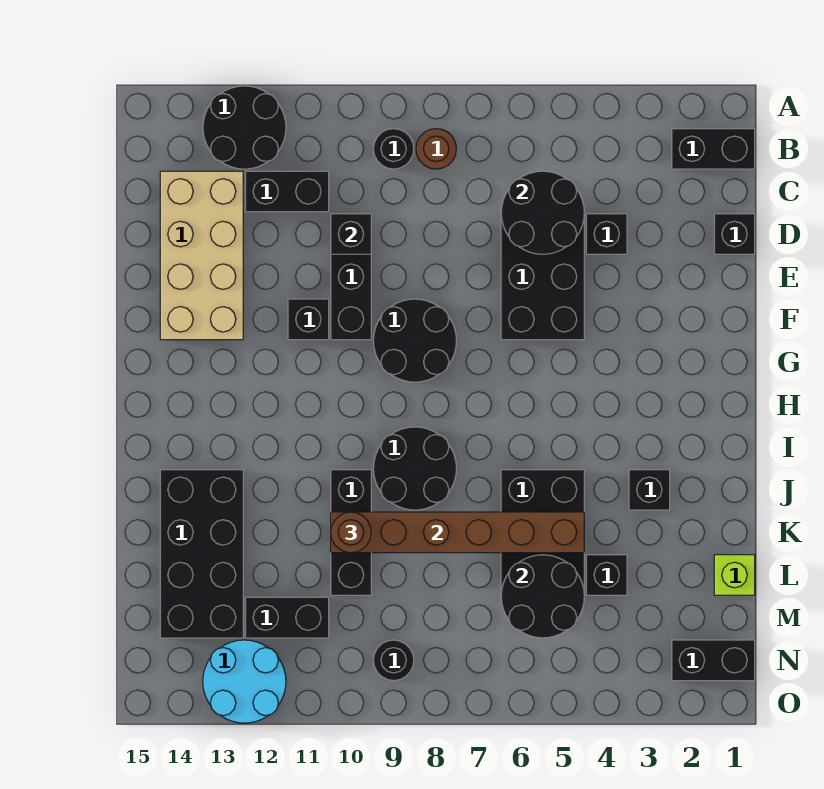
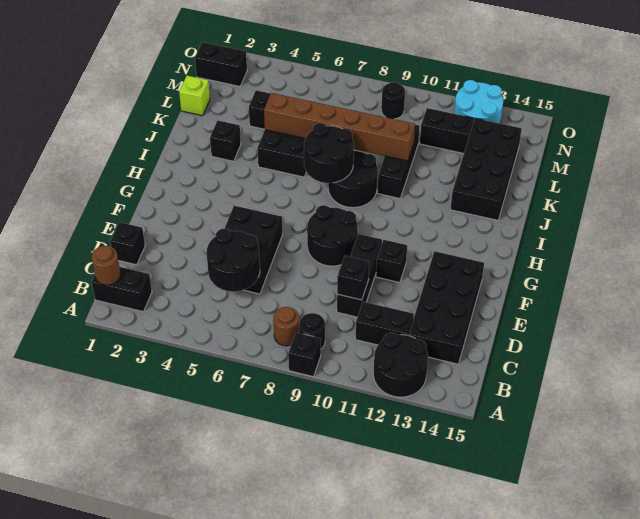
tan brick C13:F14 level 1 -> black brick C13:F14 level 1
black brick D4 level 1 -> black brick A9 level 1
brown round brick K10 level 3 -> brown round brick B1 level 2
black round brick L5:M6 level 2 -> black round brick I7:J8 level 2

